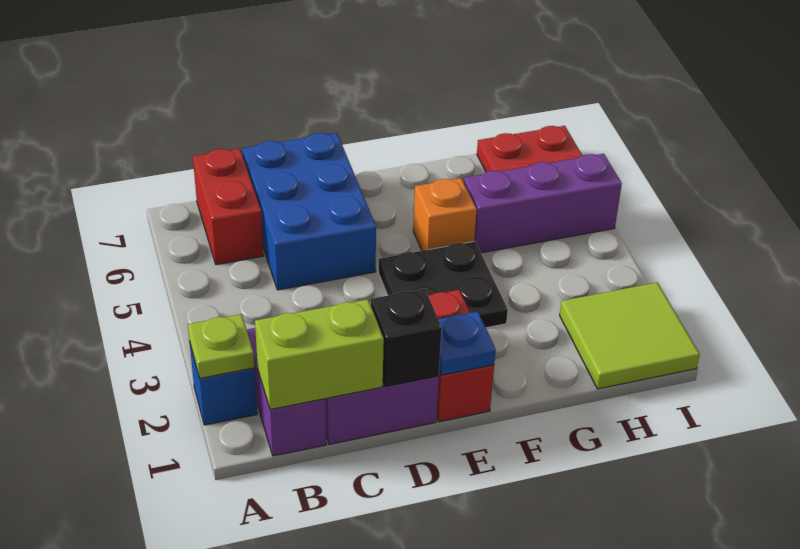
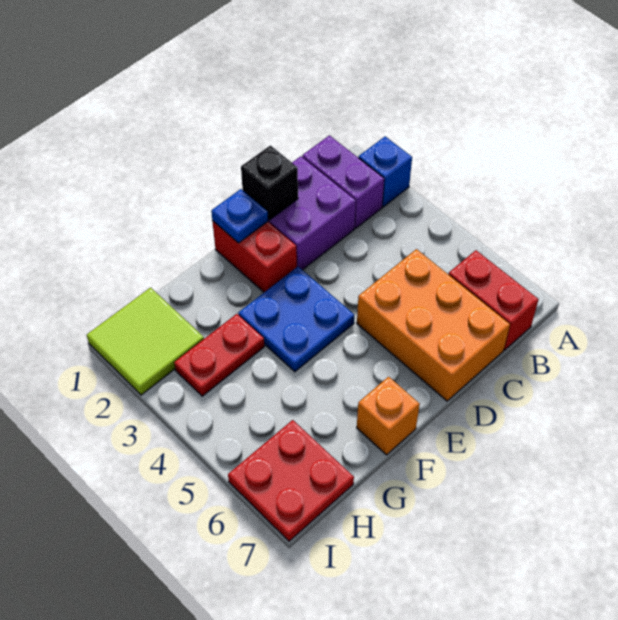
lime plate A2 level 2 -> none
lime brick B1:C1 level 2 -> none
blue brick C5:D7 level 1 -> orange brick C5:D7 level 1
black plate E3:F4 level 1 -> blue plate E3:F4 level 1
orange brick F5 level 1 -> orange brick F7 level 1
none -> red plate G3:H3 level 1
purple brick G5:I5 level 1 -> none

